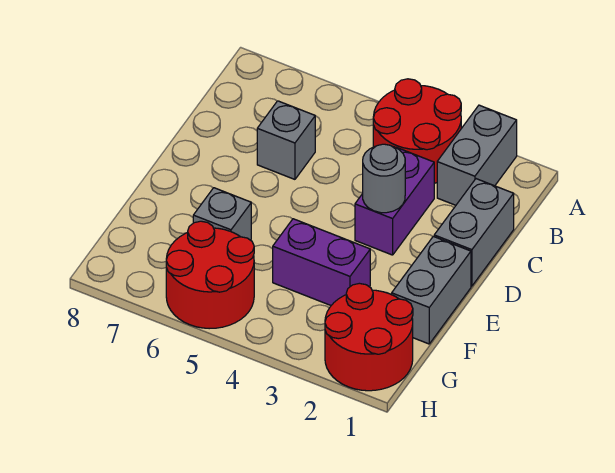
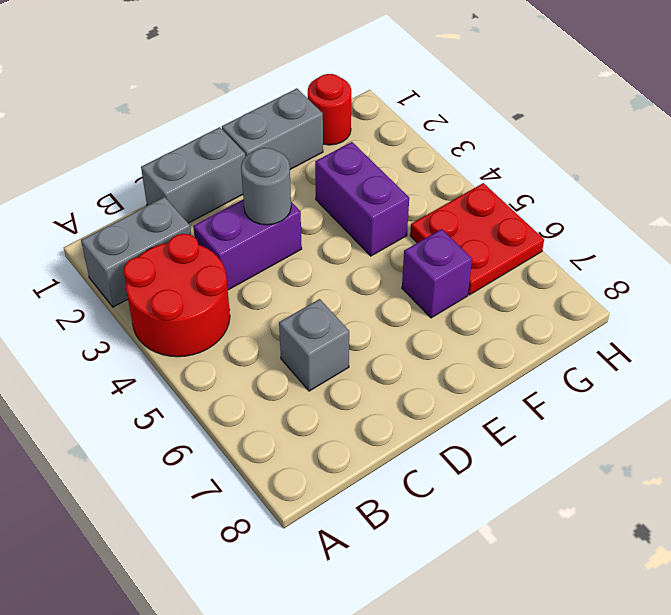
grey brick F6 level 1 -> purple brick F6 level 1
red round brick G1:H2 level 1 -> red round brick G1 level 1
red round brick G5:H6 level 1 -> red plate G5:H6 level 1

